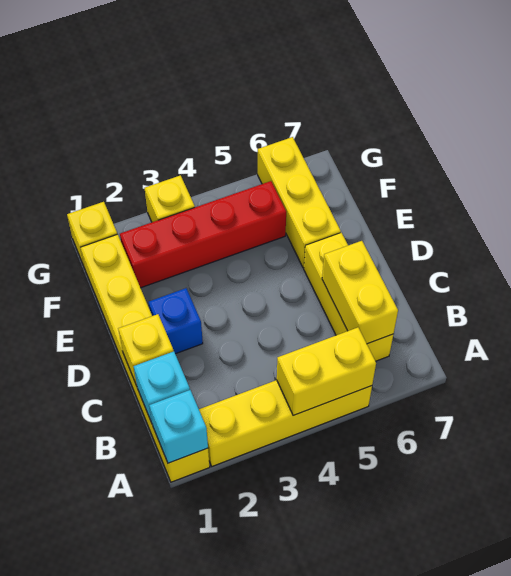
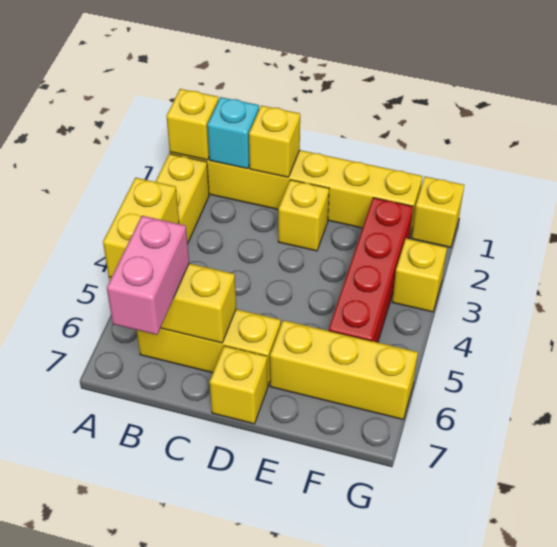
cyan brick A1 level 2 -> yellow brick A1 level 2
none -> pink brick B6:B7 level 3
blue brick D2 level 1 -> yellow brick D2 level 1
none -> yellow brick D7 level 1

